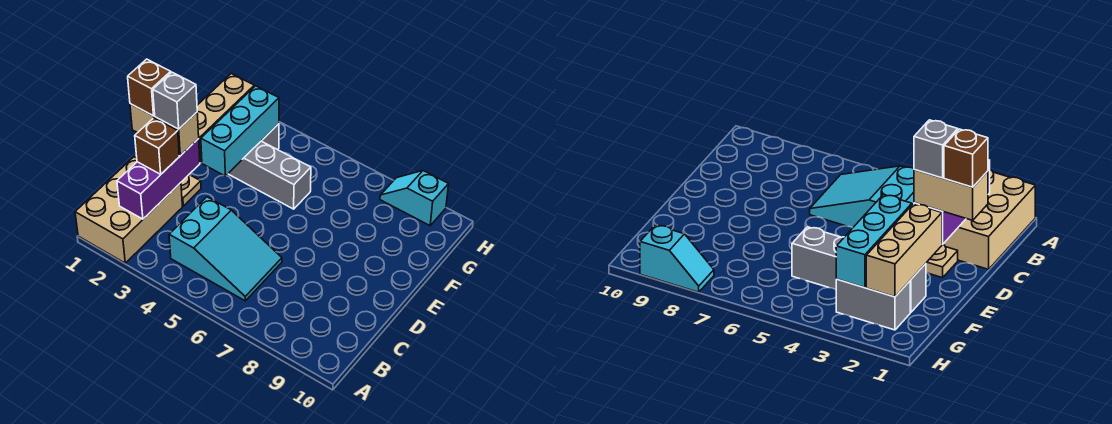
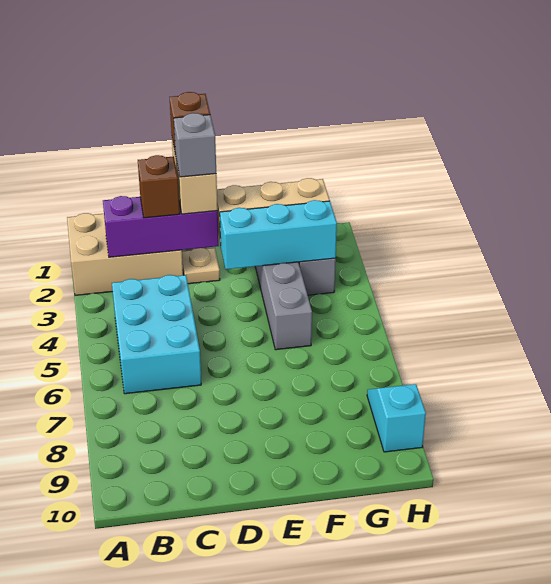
cyan slope B4:C6 level 1 top 4 -> cyan brick B4:C6 level 1

